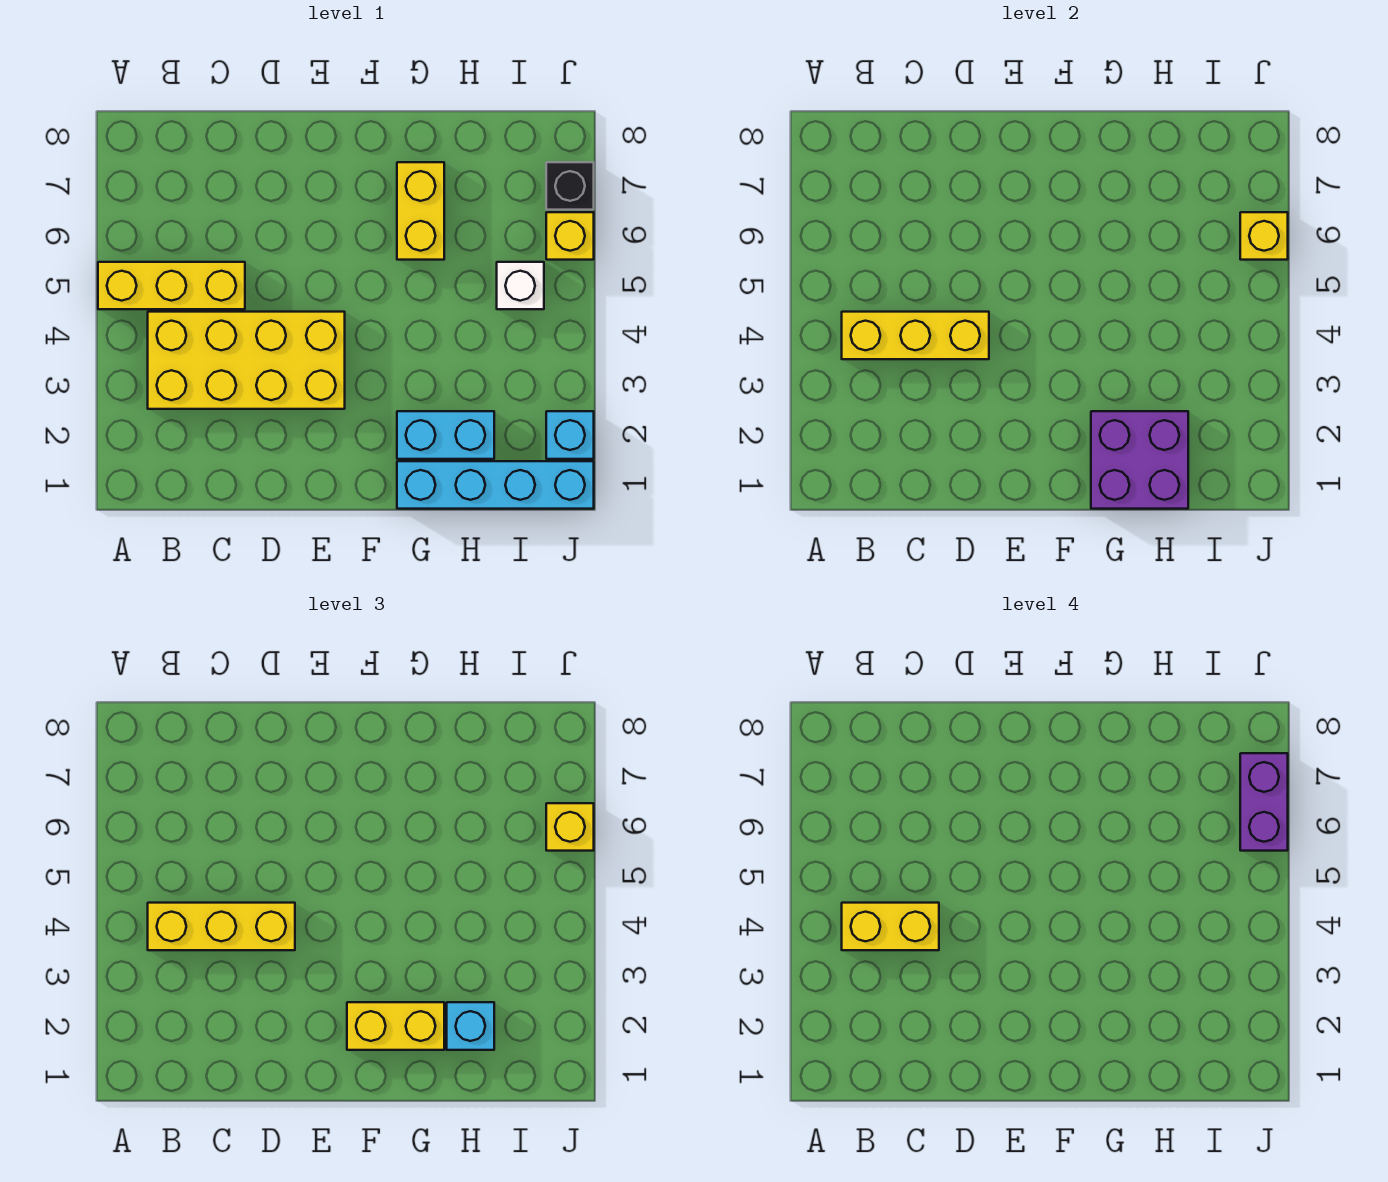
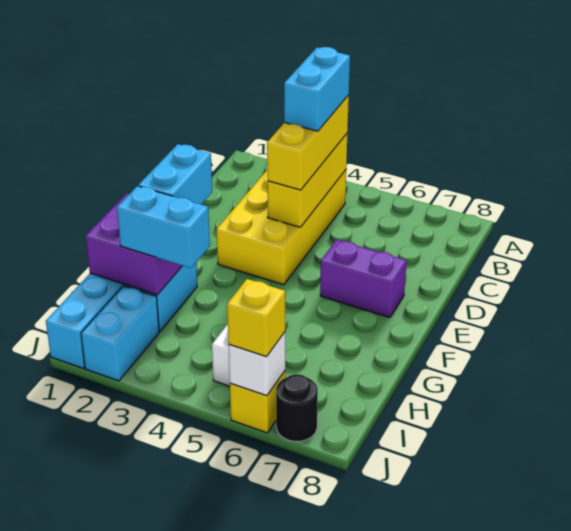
yellow brick A5:C5 level 1 -> none
yellow brick B4:C4 level 4 -> cyan brick B4:C4 level 4
yellow brick F2:G2 level 3 -> cyan brick F2:G2 level 3
yellow brick G6:G7 level 1 -> none
cyan brick H2 level 3 -> cyan brick H2:H3 level 3
cyan brick J2 level 1 -> cyan brick I2:J2 level 1
yellow brick J6 level 2 -> white brick J6 level 2
purple brick J6:J7 level 4 -> purple brick E6:E7 level 1
black brick J7 level 1 -> black round brick J7 level 1

